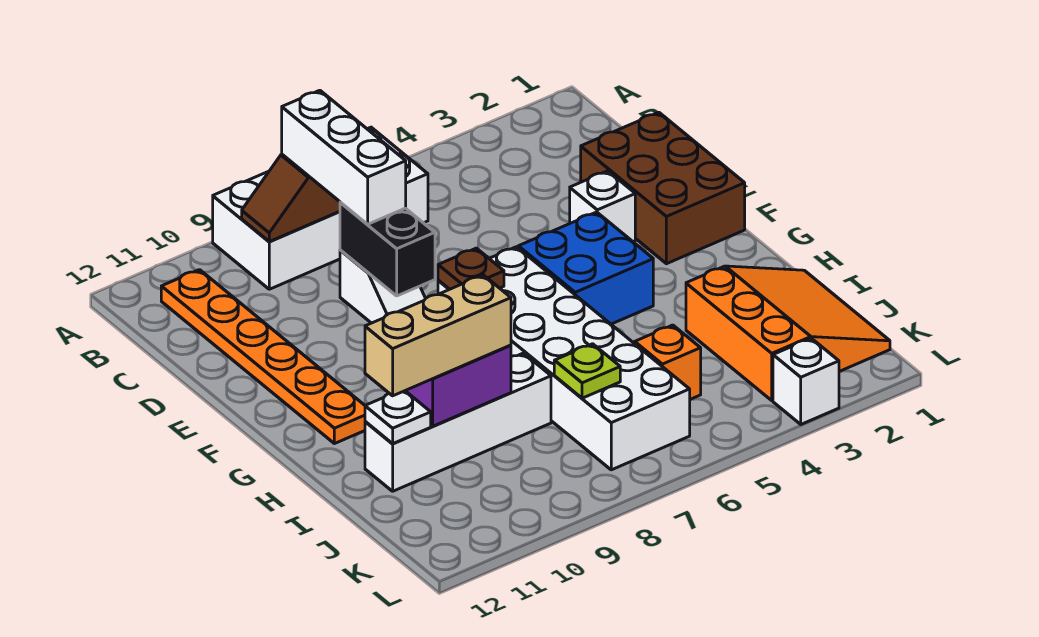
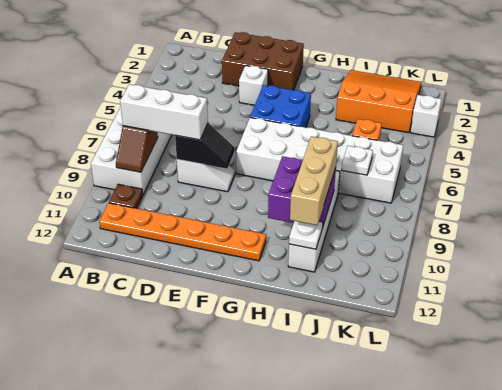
black brick D8:E8 level 2 -> black slope D8:E8 level 2 top D
brown plate F7 level 2 -> brown plate B10 level 1
lime plate J7 level 2 -> white plate J7 level 2

